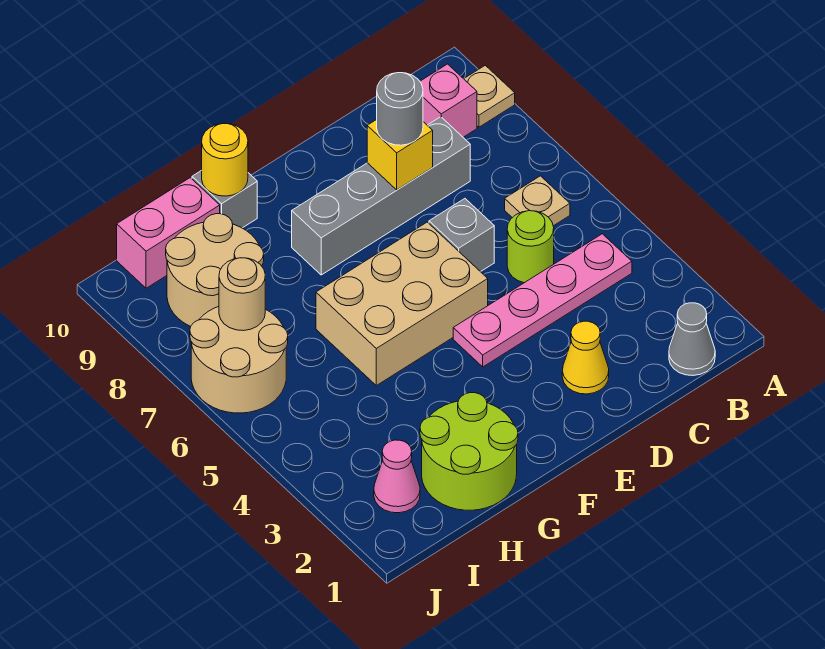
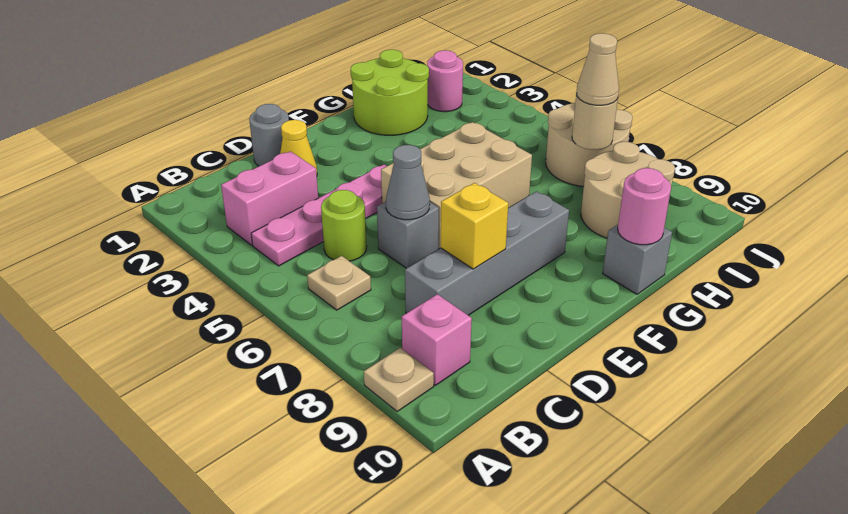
grey cone B1 level 1 -> grey cone D6 level 2
grey round brick D8 level 3 -> grey round brick D1 level 1
yellow round brick G10 level 2 -> pink round brick G10 level 2
pink brick H10:I10 level 1 -> pink brick B3:C3 level 1
pink cone I2 level 1 -> pink round brick I2 level 1
none -> tan cone I7 level 3

